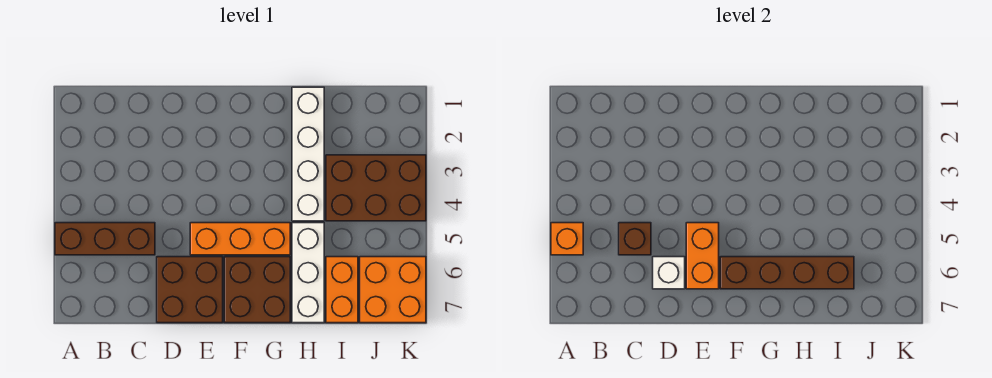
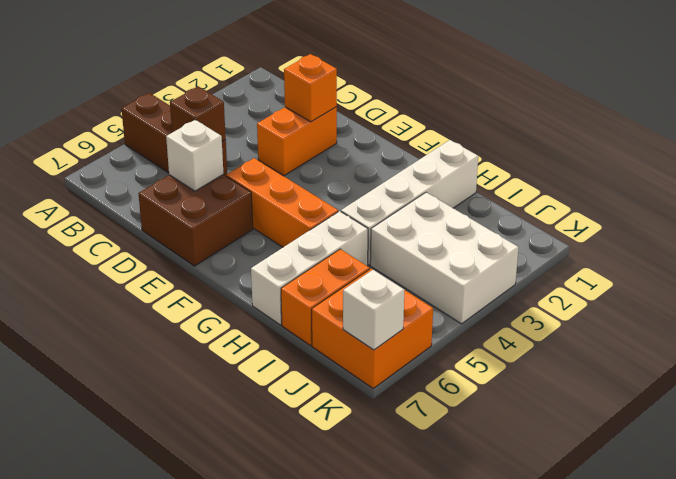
orange brick A5 level 2 -> orange brick D2 level 2
orange brick E5:E6 level 2 -> orange brick D2:D3 level 1
brown brick F6:G7 level 1 -> none
brown brick F6:I6 level 2 -> none
brown brick I3:K4 level 1 -> white brick I3:K4 level 1
none -> white brick K7 level 2

